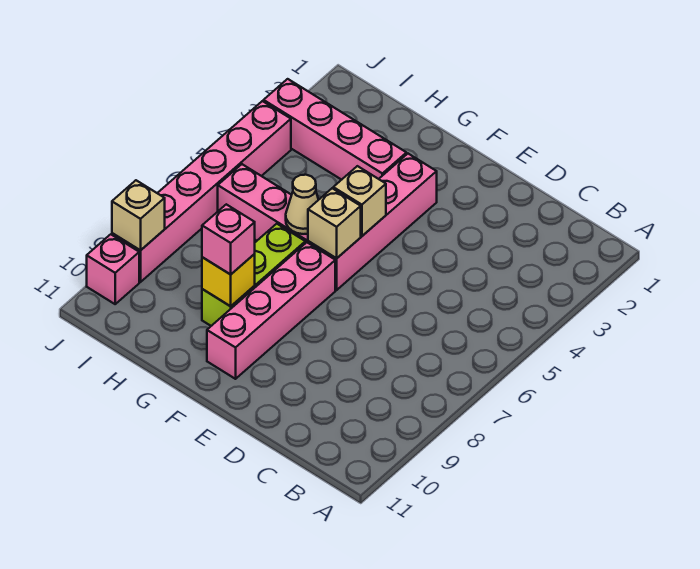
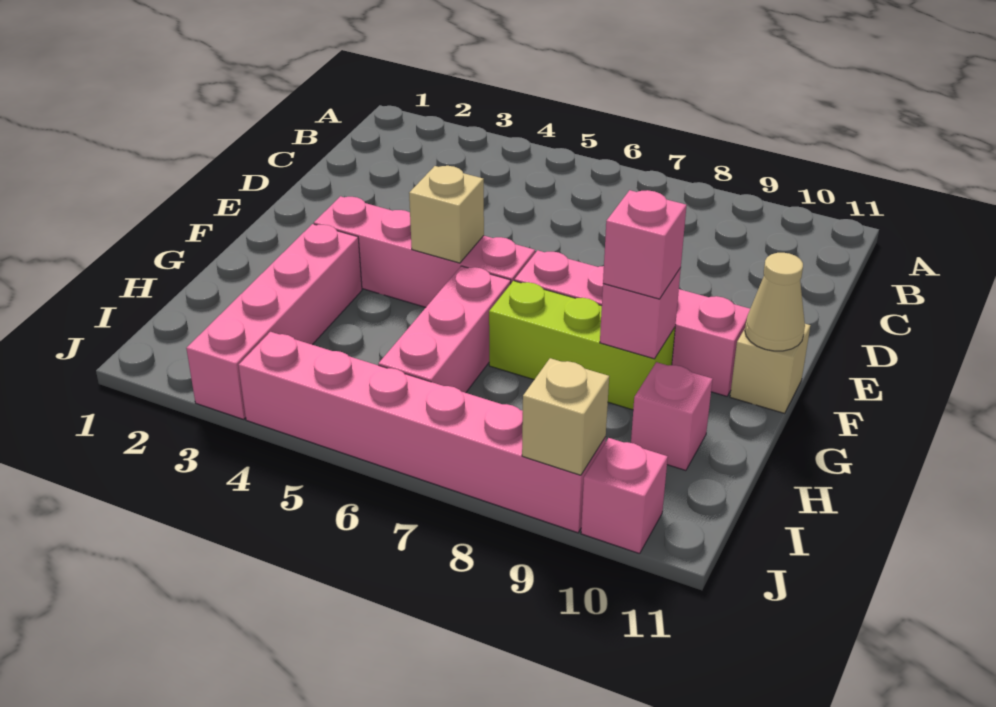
tan brick F6 level 2 -> tan brick F11 level 1
tan cone G6 level 2 -> tan cone F11 level 2
yellow brick G9 level 2 -> pink brick G9 level 2
none -> pink brick H10 level 1

